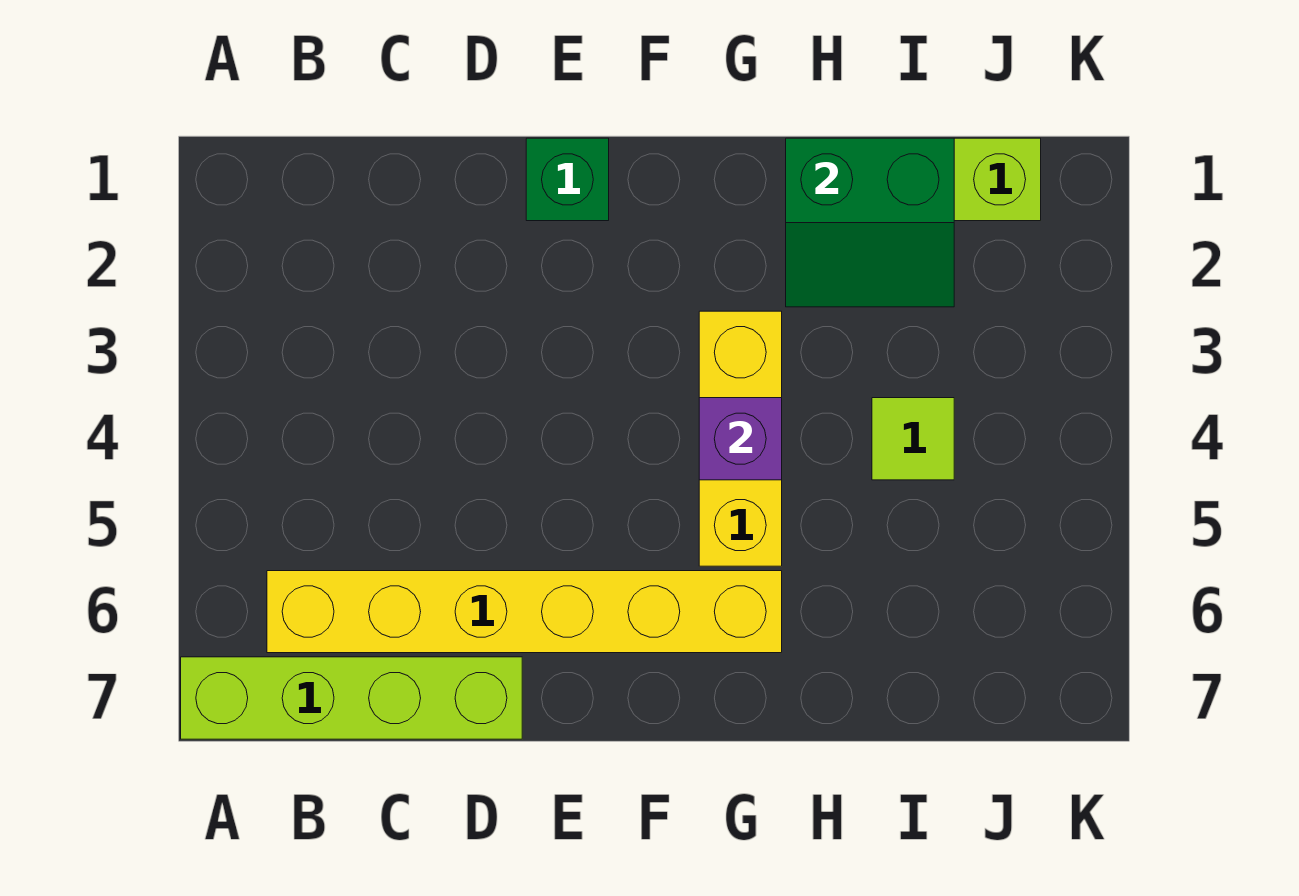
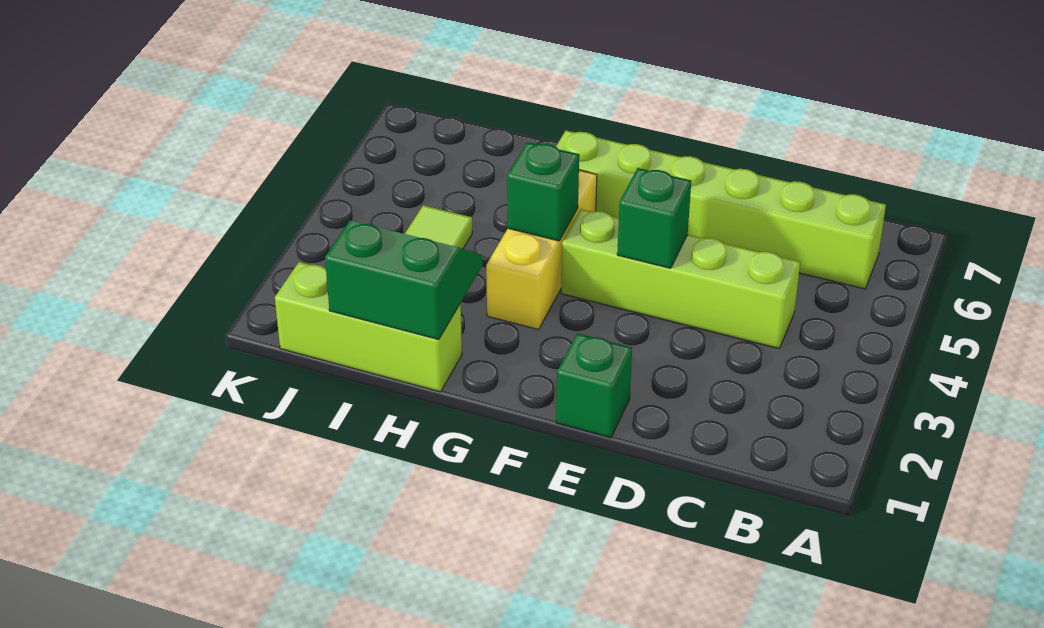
lime brick A7:D7 level 1 -> lime brick C4:F4 level 1
yellow brick B6:G6 level 1 -> lime brick B6:G6 level 1
none -> green brick E4 level 2
purple brick G4 level 2 -> green brick G4 level 2

